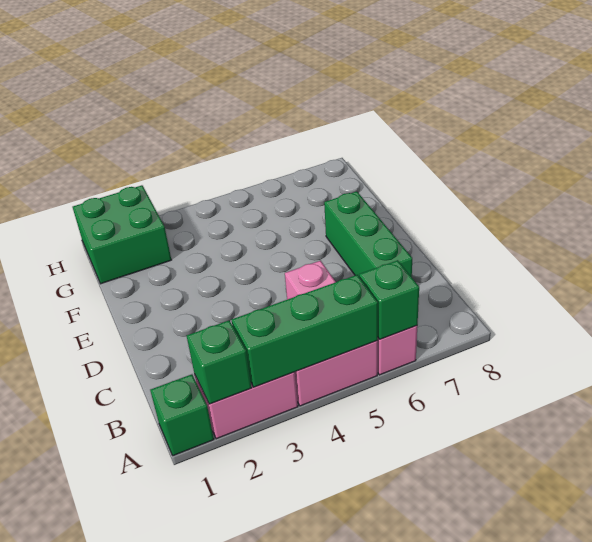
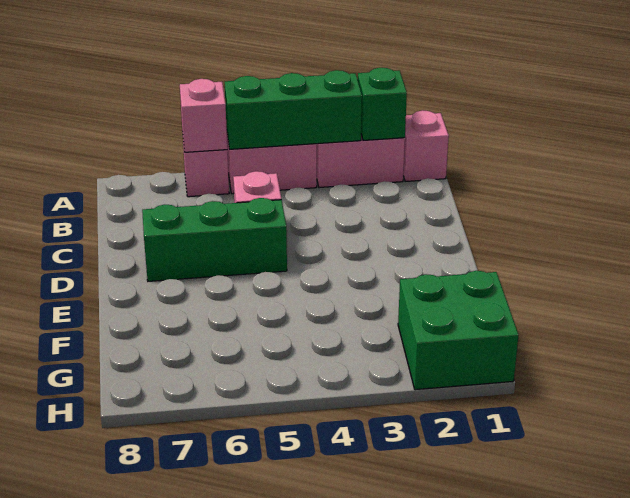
green brick A1 level 1 -> pink brick A1 level 1
green brick A6 level 2 -> pink brick A6 level 2
green brick C7:E7 level 1 -> green brick D5:D7 level 1

